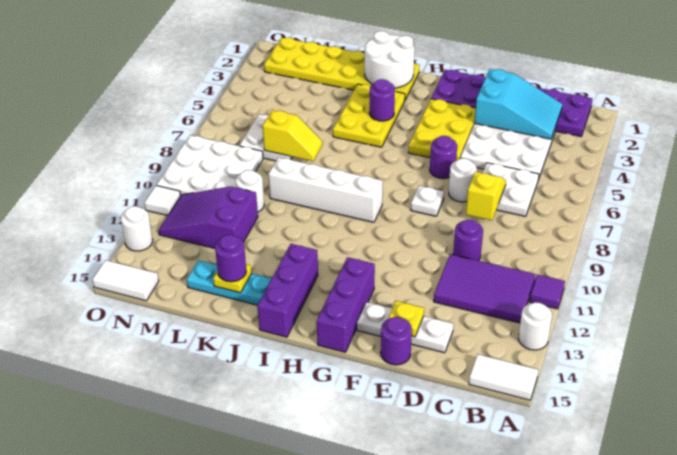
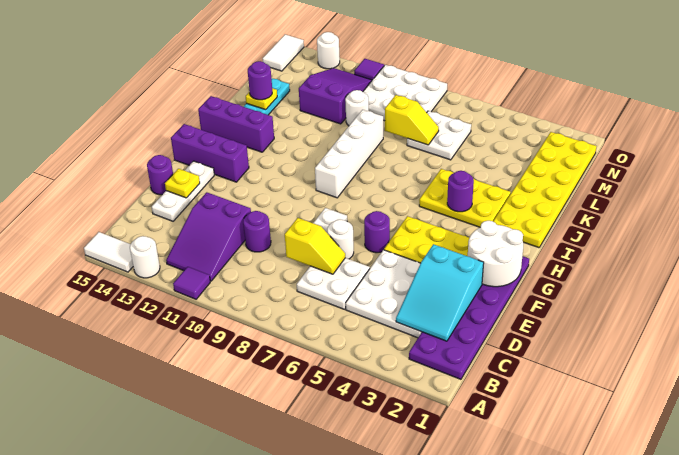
white tile A15:B15 level 1 -> white tile A14:A15 level 1
purple tile B11:D12 level 1 -> purple slope B11:D12 level 1 top D
white round brick I1:J2 level 2 -> white round brick F1:G2 level 2
yellow slope K7:L7 level 2 top L -> yellow slope L7:L8 level 2 top 8
white tile O11 level 1 -> purple tile O11 level 1

